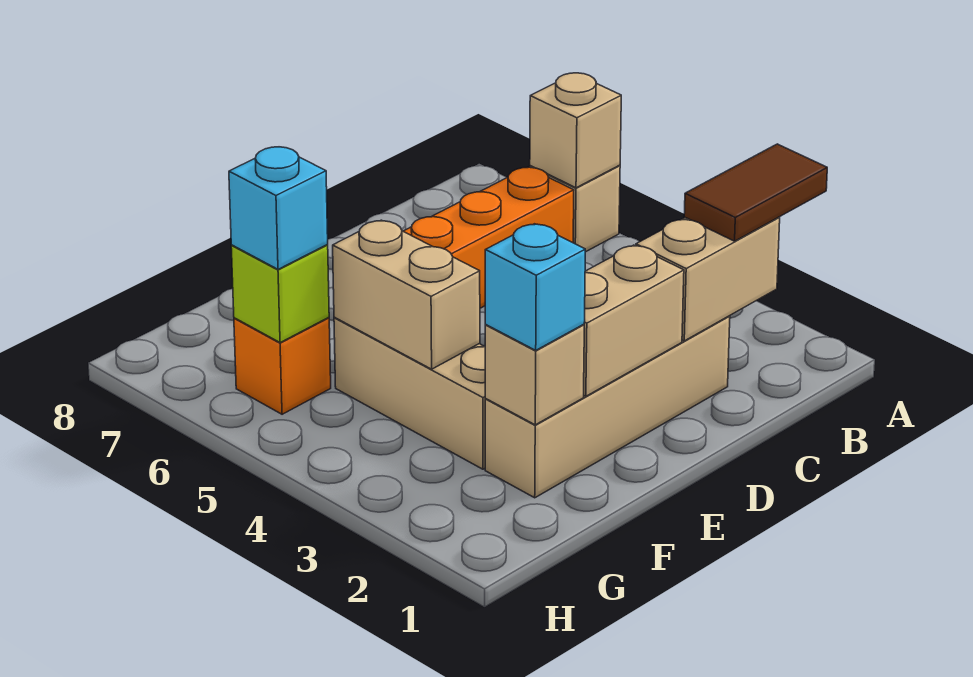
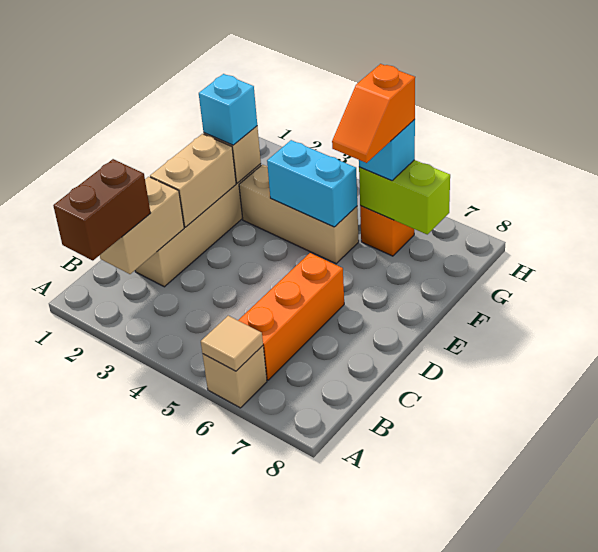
brown tile A2:B2 level 3 -> brown brick A2:B2 level 3
tan brick A6 level 2 -> tan tile A6 level 2
tan brick F4:F5 level 2 -> cyan brick F4:F5 level 2
none -> orange slope F6:G6 level 4 top G
lime brick G6 level 2 -> lime brick G6:G7 level 2

